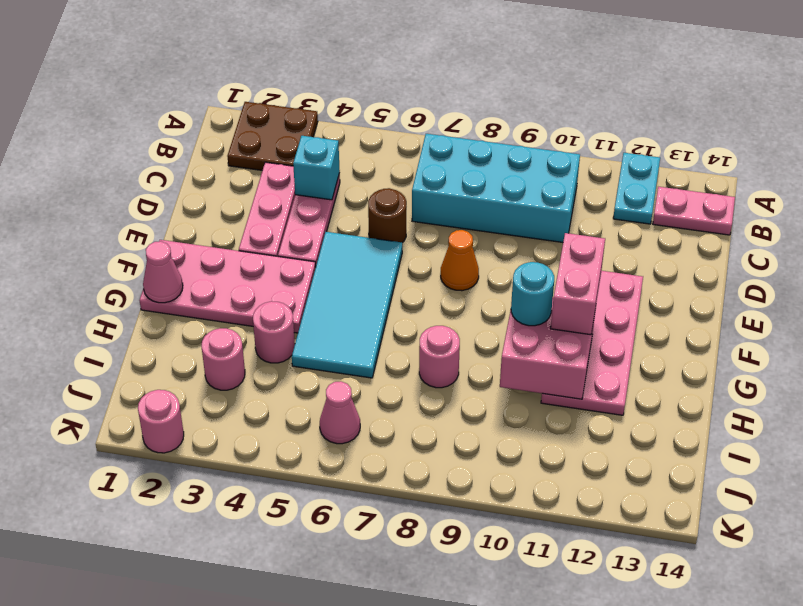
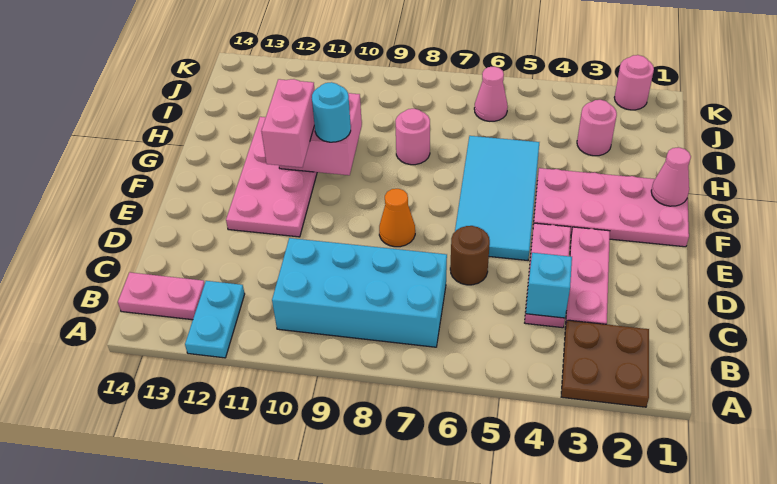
pink round brick H4 level 1 -> none

